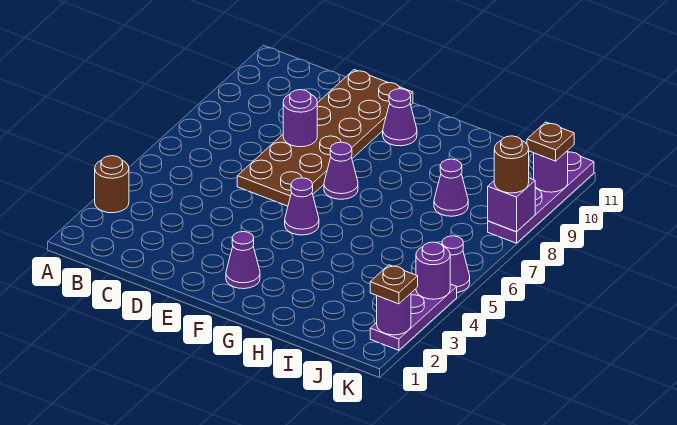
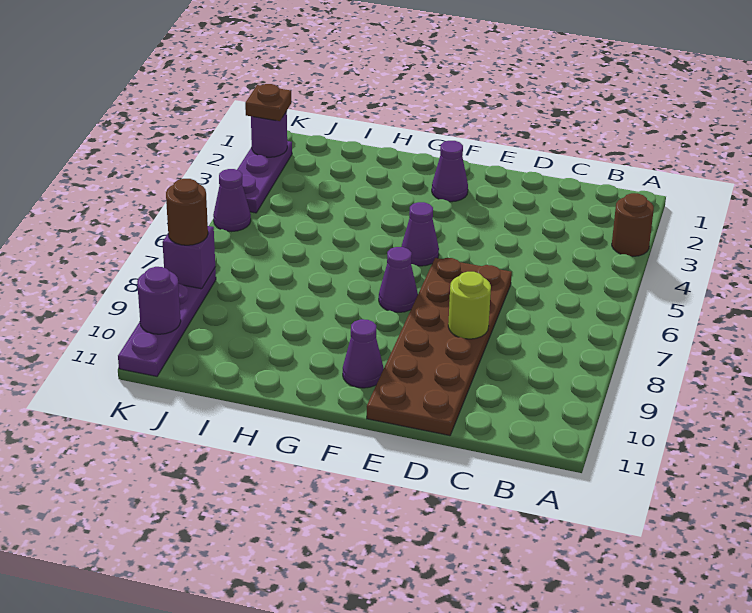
purple round brick D8 level 2 -> lime round brick D8 level 2
purple cone I8 level 1 -> none
purple round brick K4 level 2 -> none
brown plate K10 level 3 -> none

